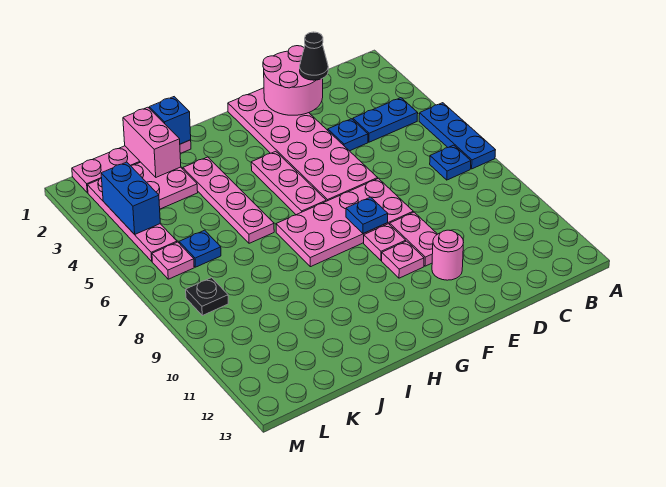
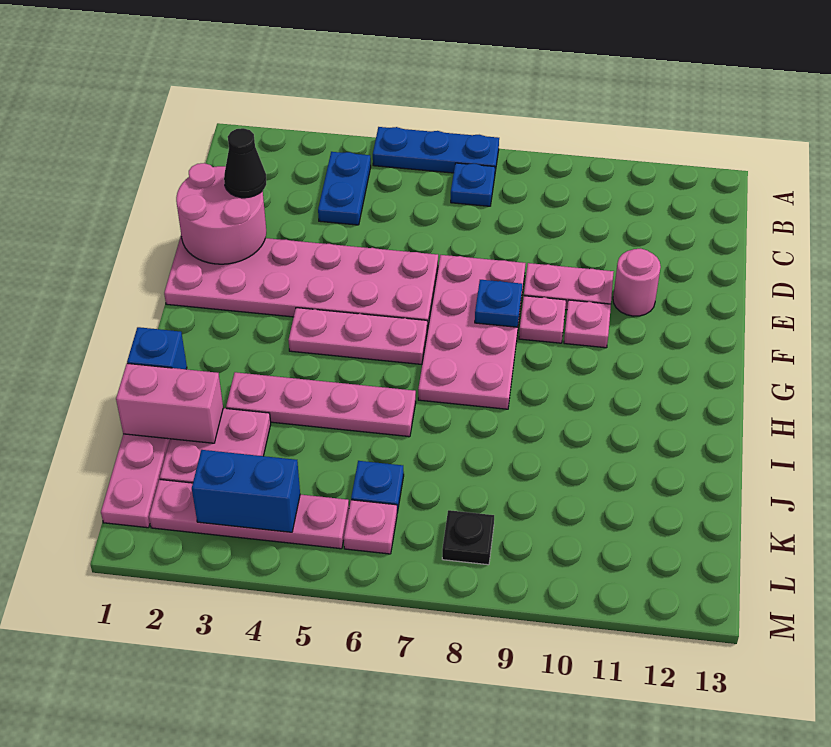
blue plate D4 level 1 -> none

